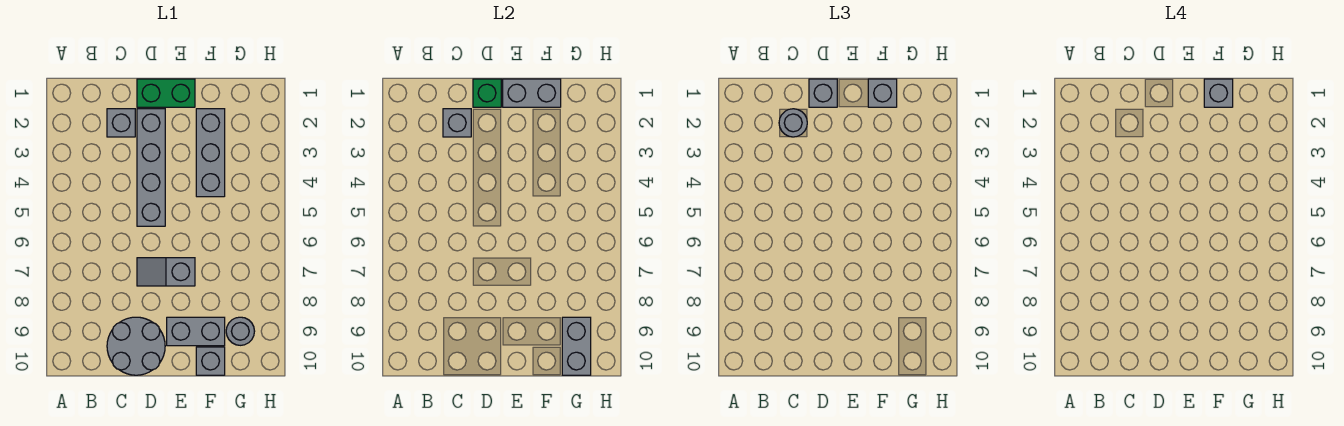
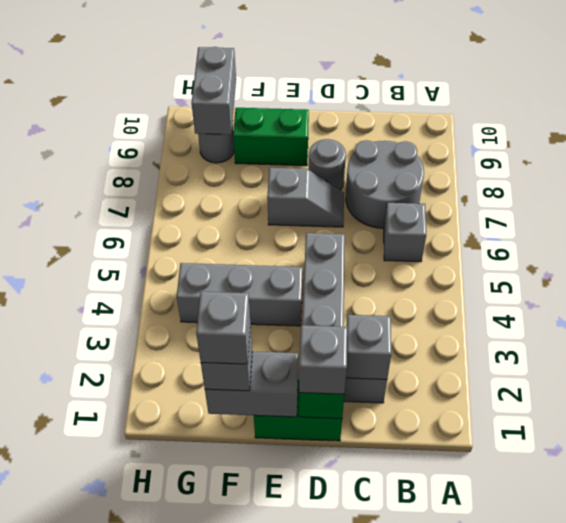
grey round brick C2 level 3 -> grey round brick D8 level 1
grey round brick C9:D10 level 1 -> grey round brick B7:C8 level 1
grey brick E9:F9 level 1 -> green brick E9:F9 level 1
grey brick F2:F4 level 1 -> grey brick E4:G4 level 1
grey brick F10 level 1 -> grey brick B6 level 1

